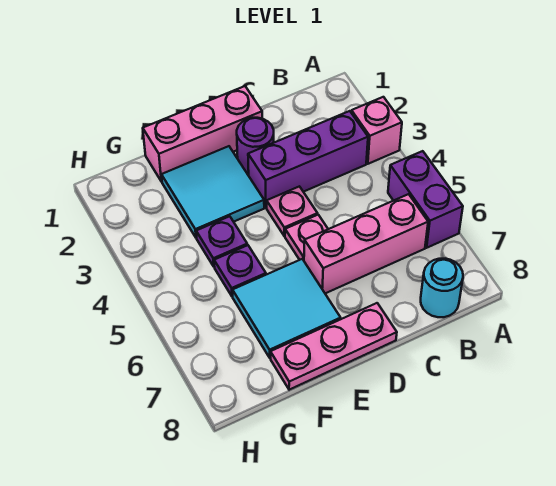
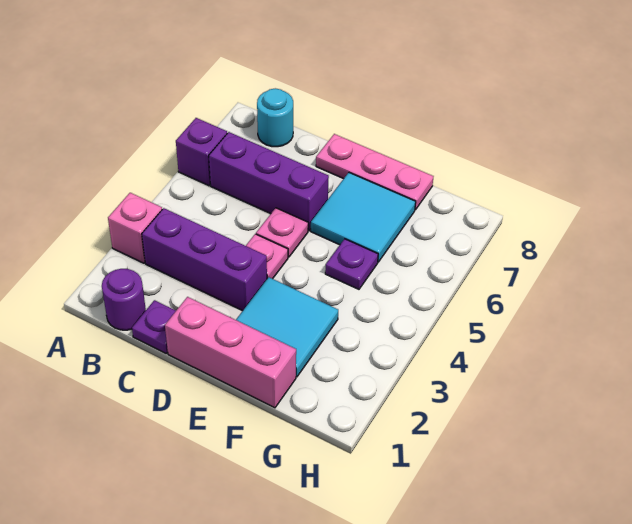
purple brick A5:A6 level 1 -> purple brick A6 level 1
pink brick B6:D6 level 1 -> purple brick B6:D6 level 1
purple round brick D2 level 1 -> purple round brick B1 level 1
purple plate F4 level 1 -> purple plate C1 level 1

